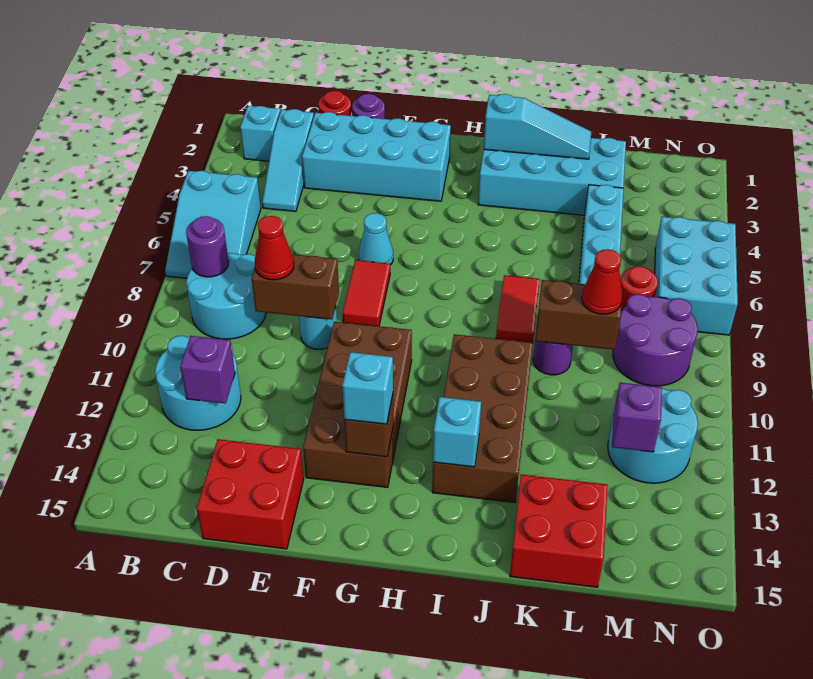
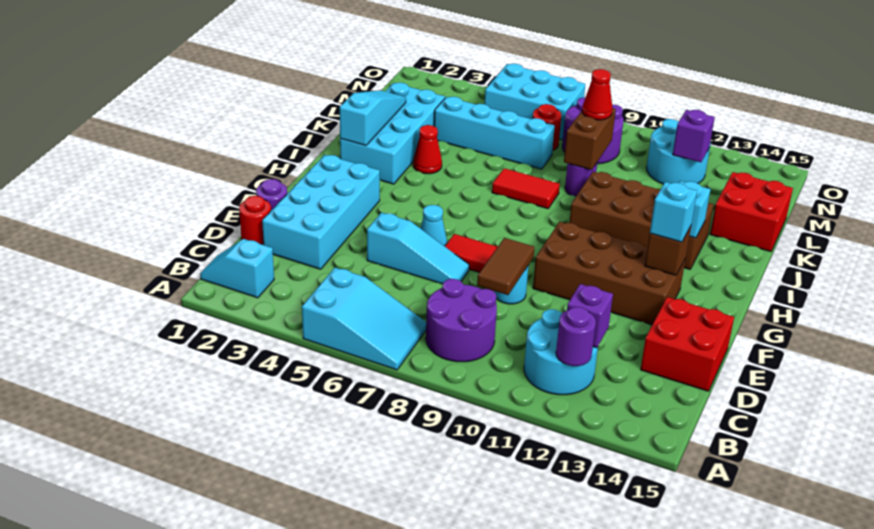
cyan round brick B8:C9 level 1 -> purple round brick B8:C9 level 1
purple round brick B8 level 2 -> purple round brick B12 level 2
cyan slope C2:C4 level 1 top 2 -> cyan slope E5:E7 level 1 top 5
brown brick D9:E9 level 2 -> brown tile D9:E9 level 2
red cone D9 level 3 -> red cone J4 level 1

